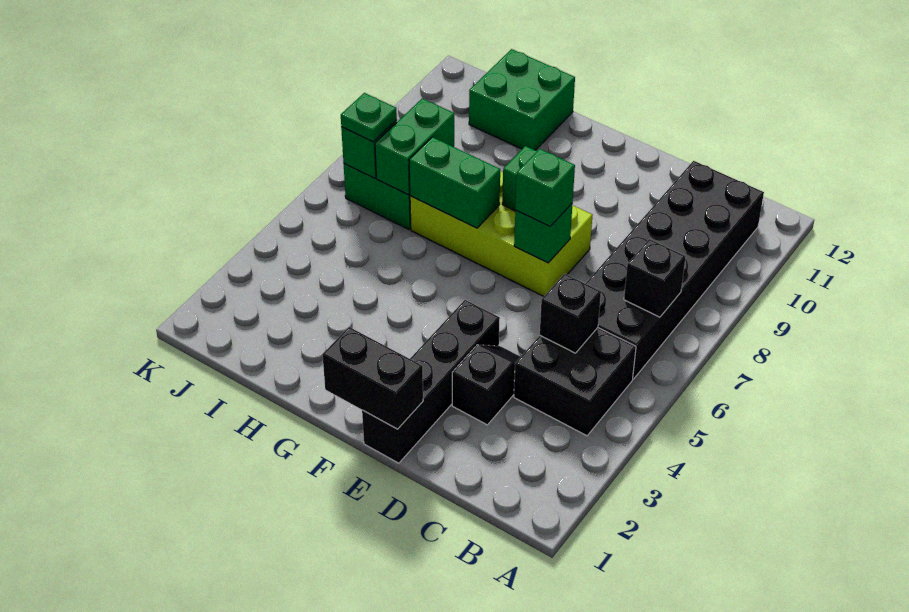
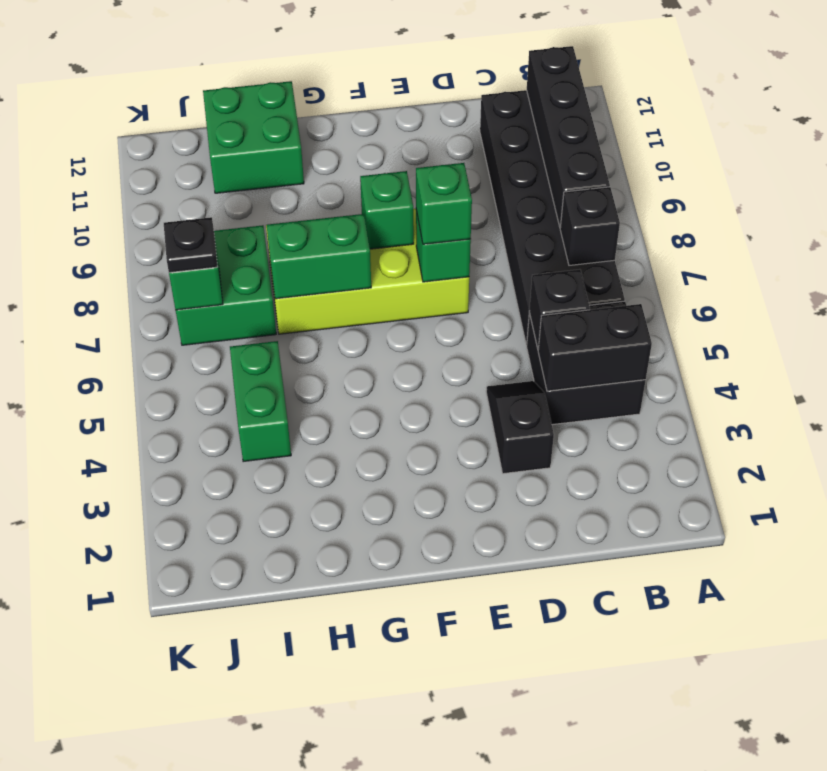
black brick E1:E4 level 1 -> black brick B8:B11 level 2
black brick E1:F1 level 2 -> black brick B4:C4 level 2
green brick I7:I8 level 2 -> green brick I4:I5 level 1
green plate J7 level 3 -> black plate J7 level 3

